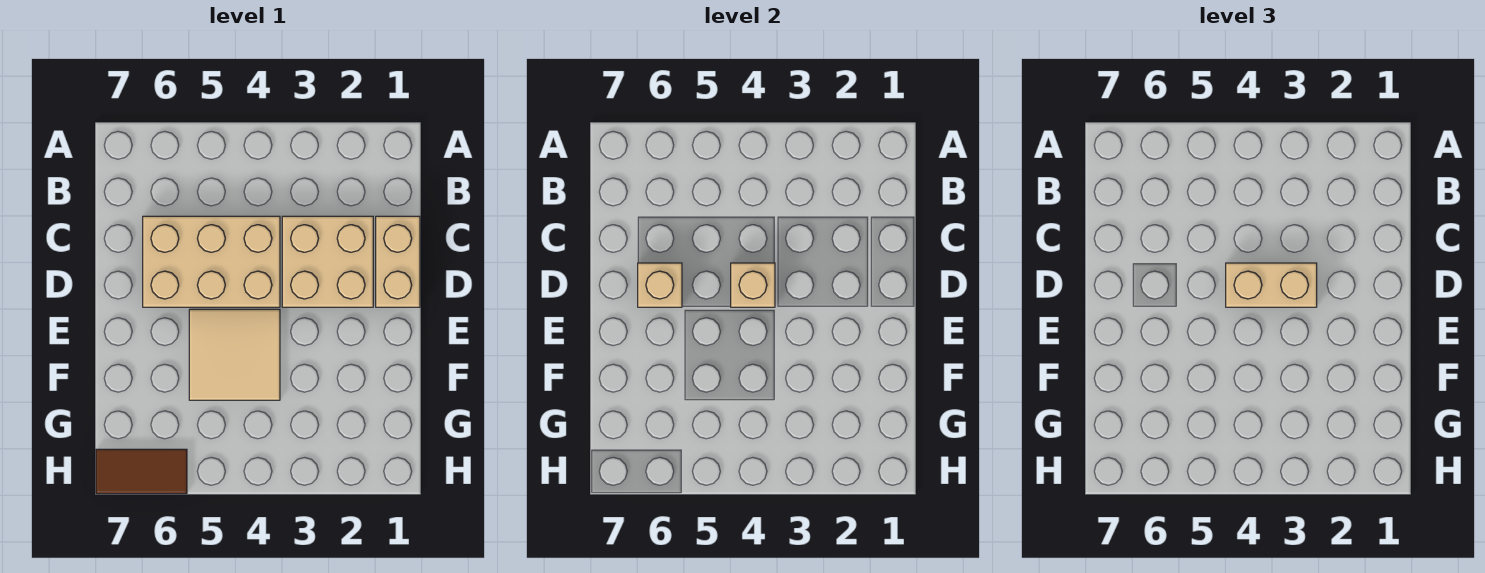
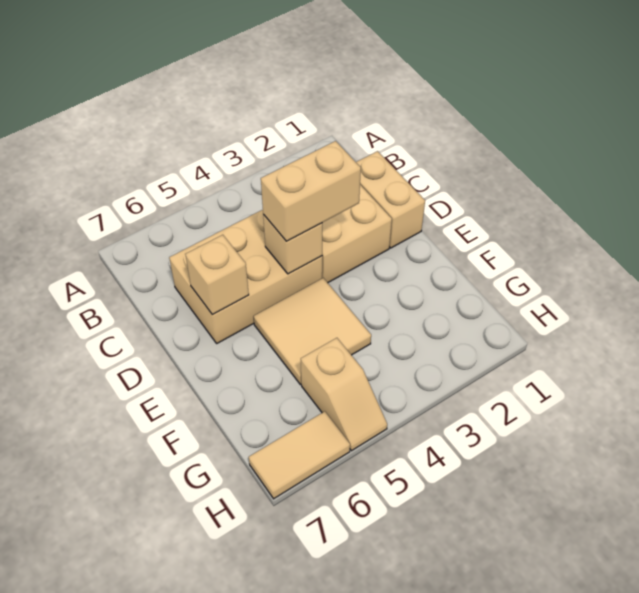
none -> tan slope G5:H5 level 1 top G
brown tile H6:H7 level 1 -> tan tile H6:H7 level 1

